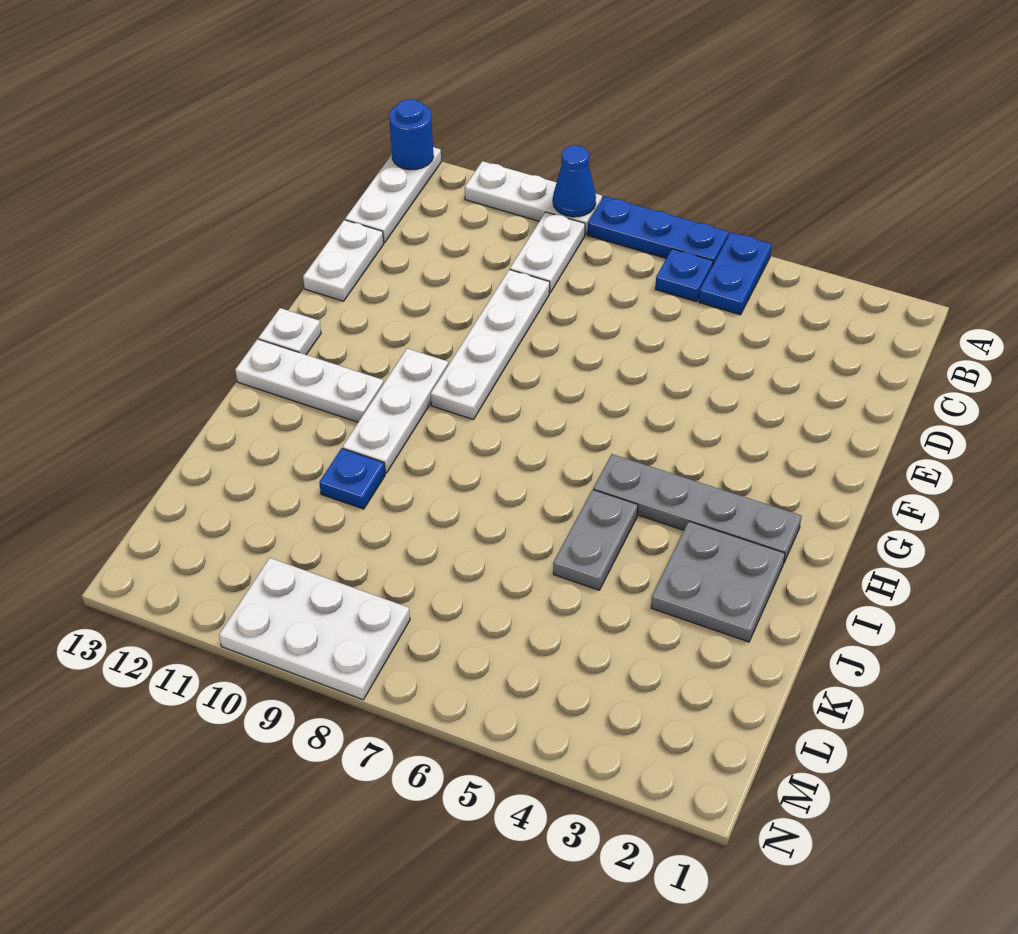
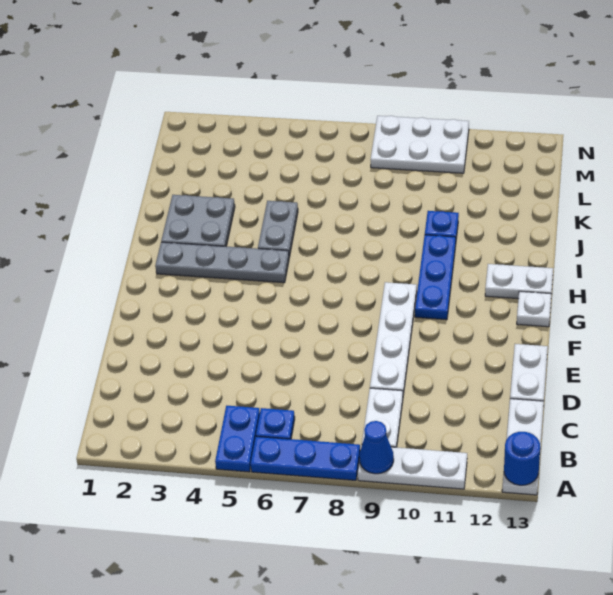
white plate G10:I10 level 1 -> blue plate G10:I10 level 1
white plate H11:H13 level 1 -> white plate H12:H13 level 1

